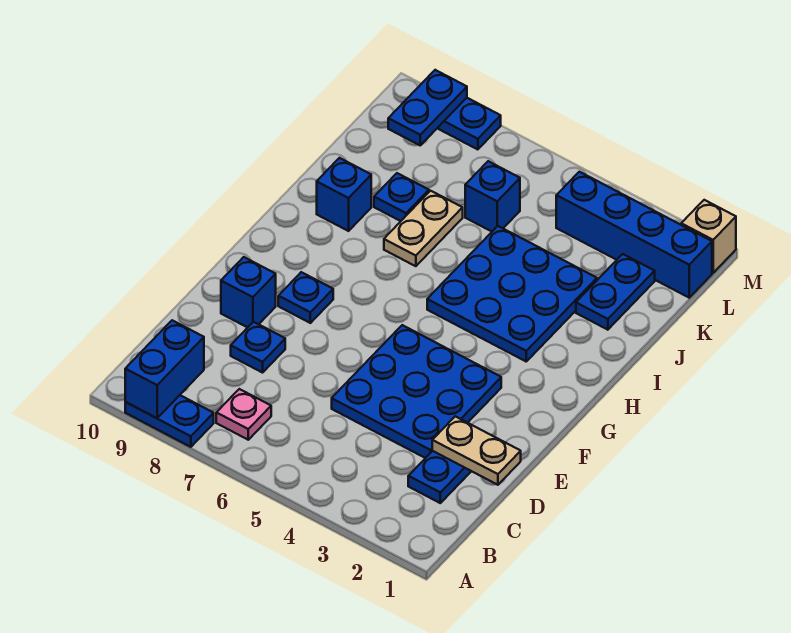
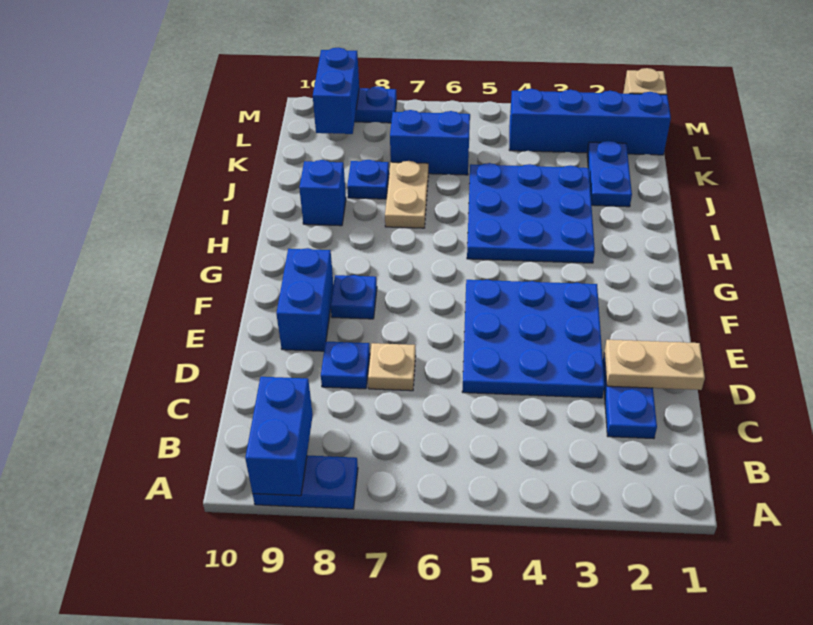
pink plate B7 level 1 -> none
none -> tan plate D7 level 1
blue brick E9 level 1 -> blue brick E9:F9 level 1
blue brick K6 level 1 -> blue brick K6:K7 level 1
blue plate L9:M9 level 2 -> blue brick L9:M9 level 2

